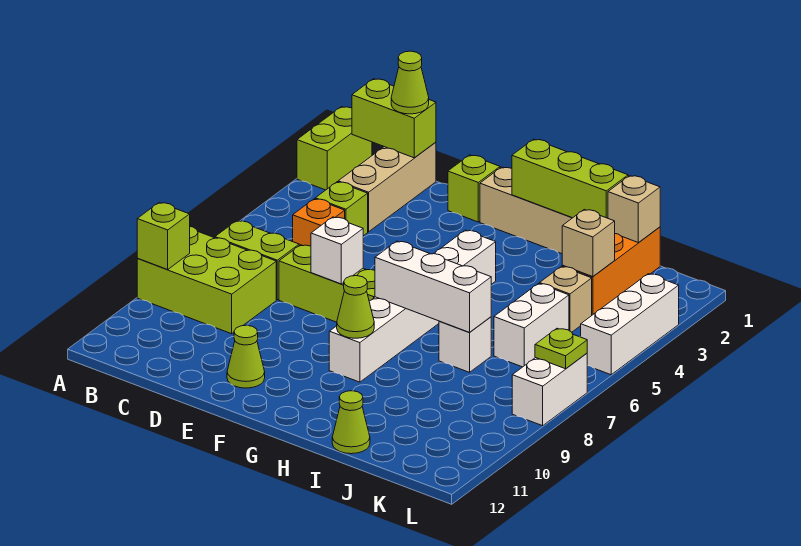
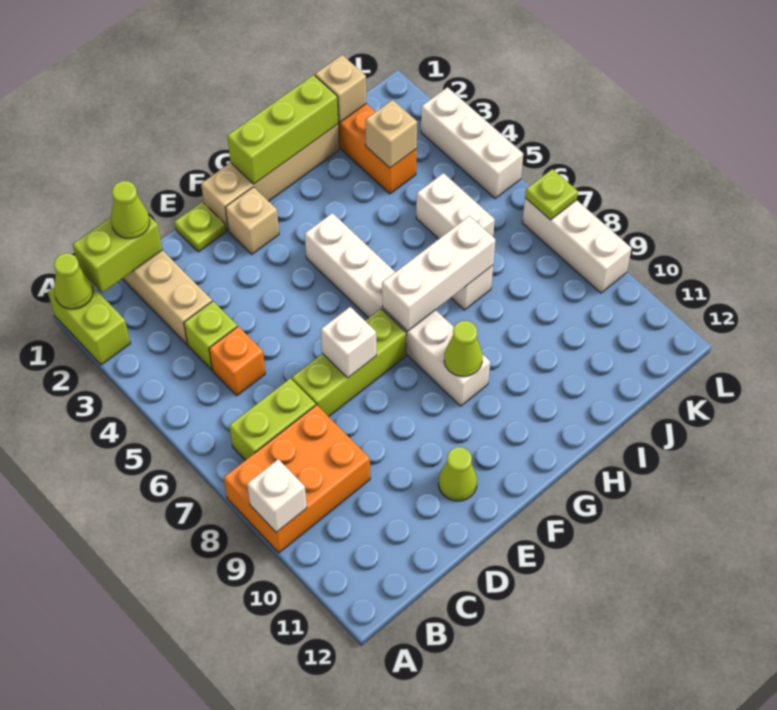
lime brick A8:C9 level 1 -> orange brick A8:C9 level 1
lime brick A9 level 2 -> white brick A9 level 2
lime brick E1 level 1 -> lime plate E1 level 1
lime cone I12 level 1 -> lime cone A1 level 2
tan brick J4 level 1 -> tan brick F2 level 1
white brick L7:L8 level 1 -> white brick L7:L9 level 1

